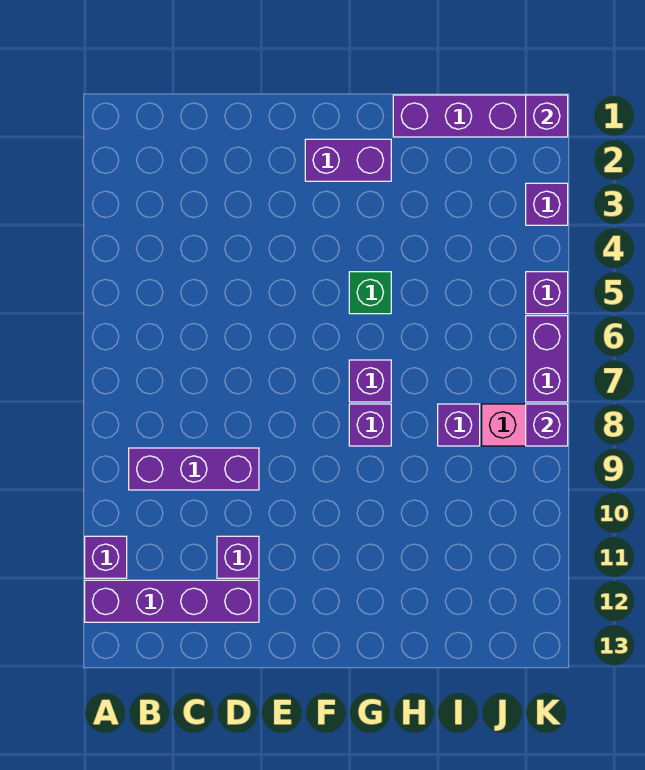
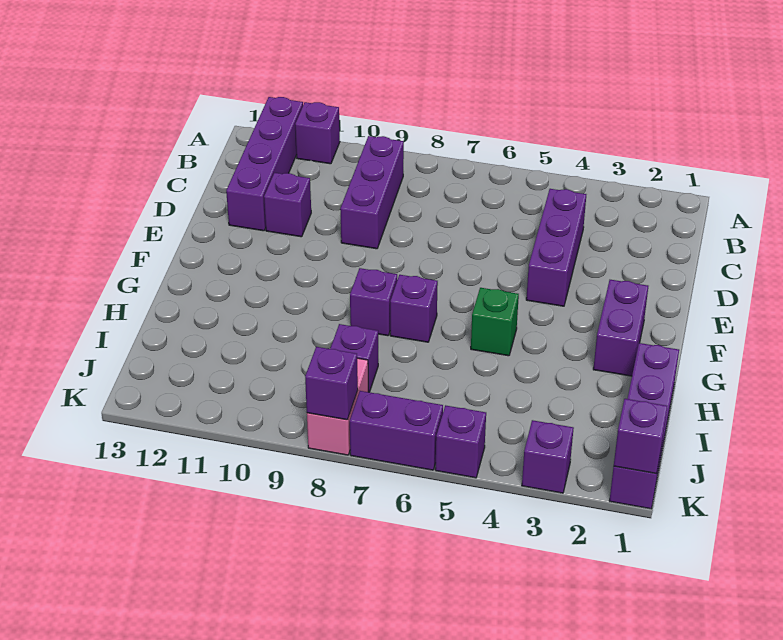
none -> purple brick C4:E4 level 1

